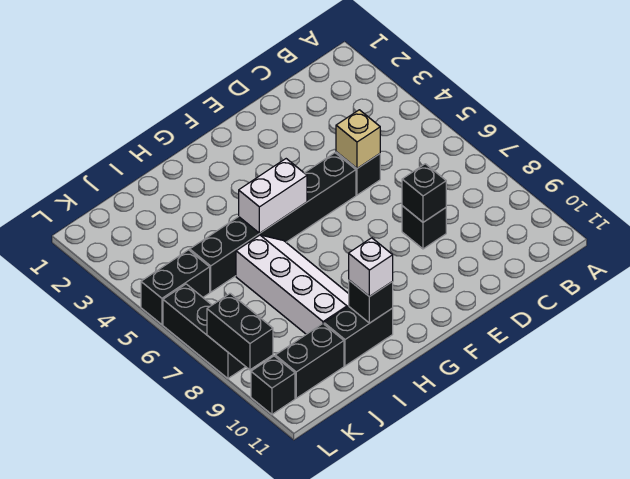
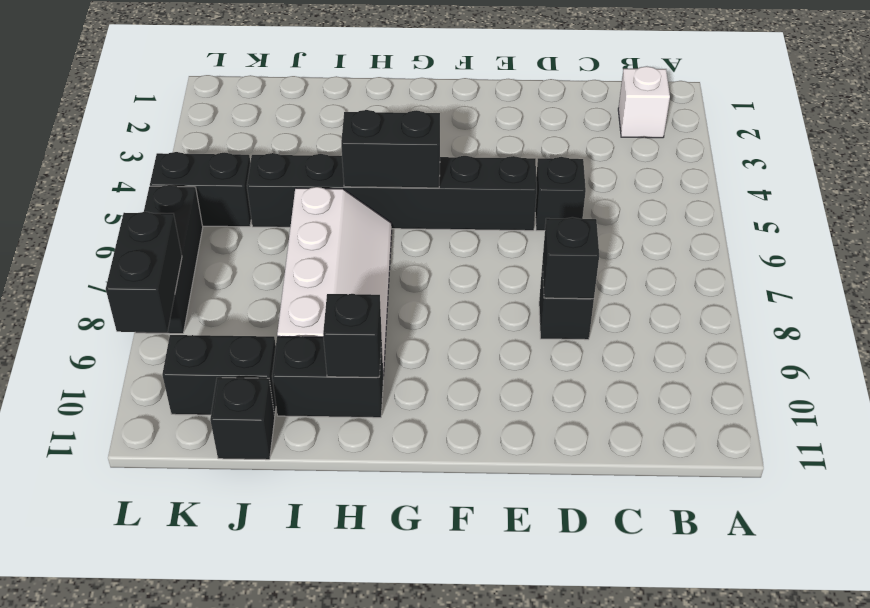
tan brick D5 level 2 -> none
white brick G5:H5 level 2 -> black brick G5:H5 level 2
white brick H10 level 3 -> white brick B2 level 1
black brick L10 level 1 -> black brick J11 level 1

